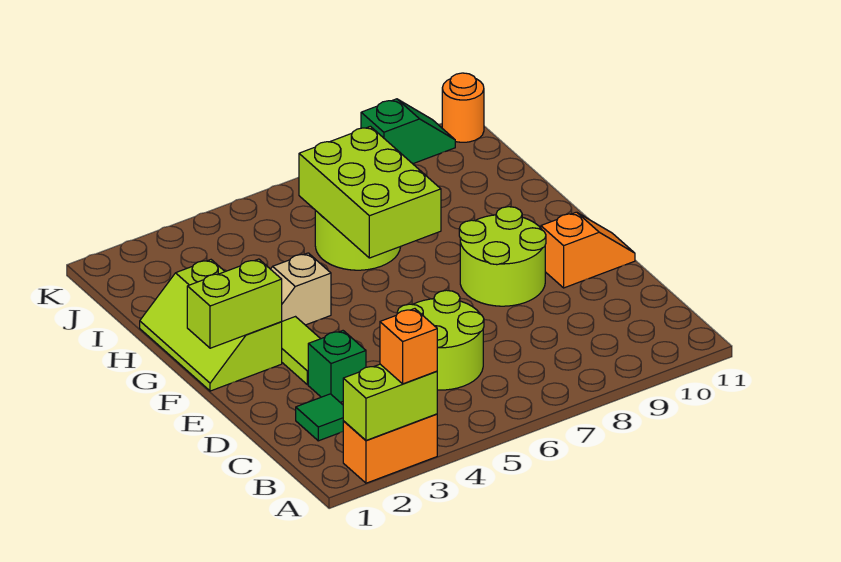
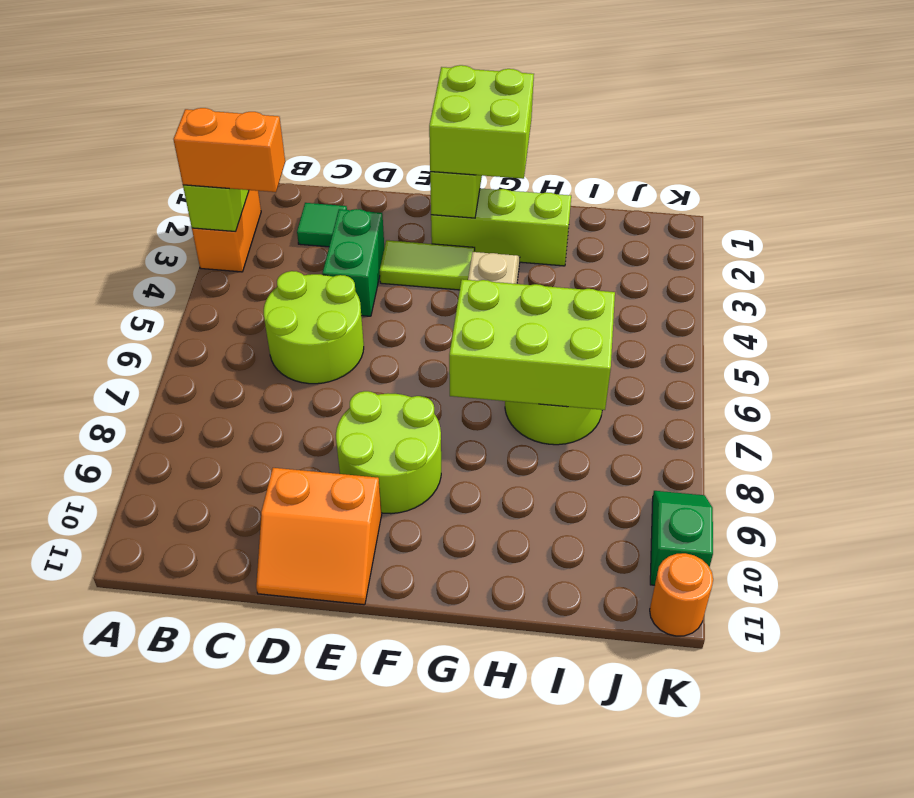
orange brick A3 level 3 -> orange brick A3:B3 level 3
green brick D3 level 1 -> green brick D3:D4 level 1
orange slope E10:E11 level 1 top 10 -> orange slope D10:E11 level 1 top 10
none -> lime brick F1:G2 level 3
green slope K9:K10 level 1 top 9 -> green slope K9:K10 level 1 top 10

